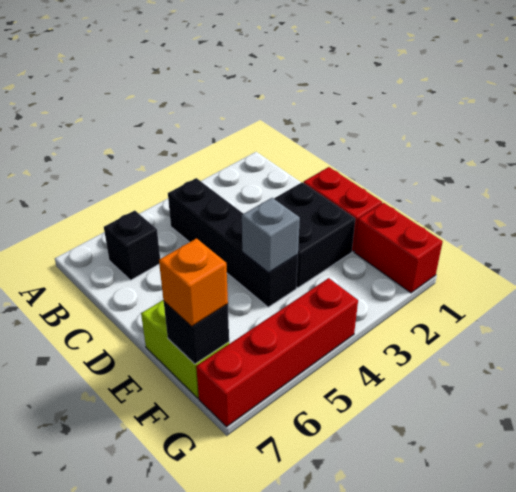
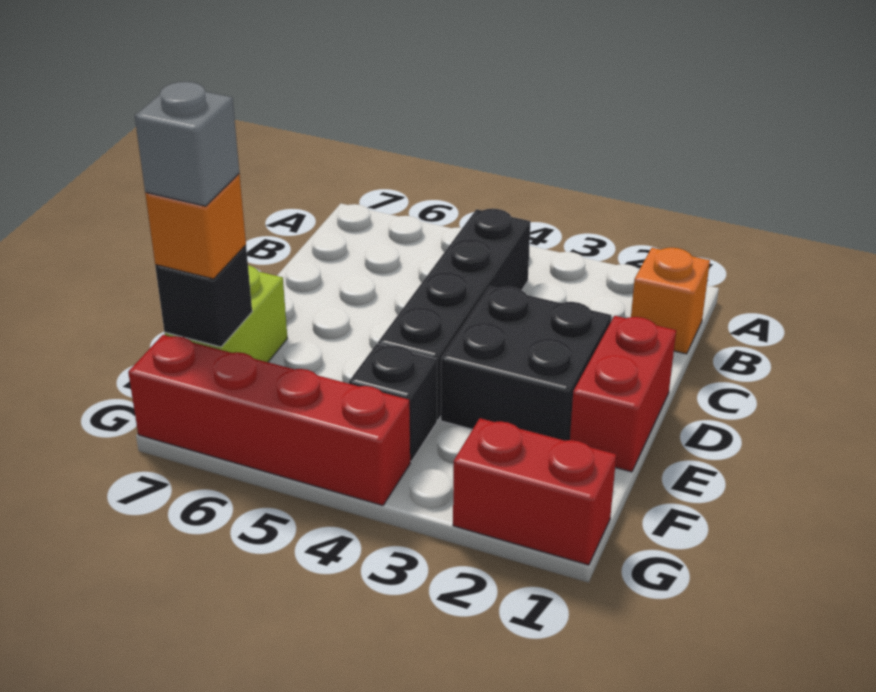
none -> orange brick B1 level 1
black brick B6 level 1 -> black brick F4 level 1
grey brick E4 level 2 -> grey brick F7 level 4
red brick F1:G1 level 1 -> red brick G1:G2 level 1

